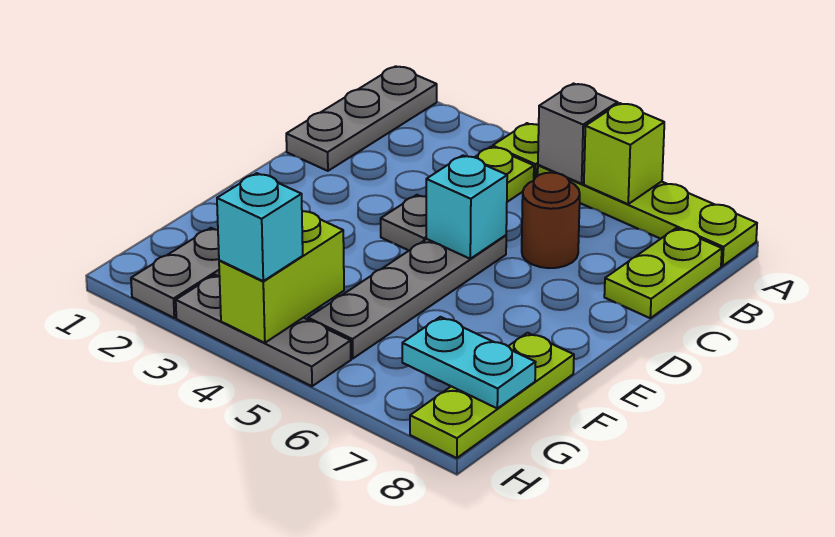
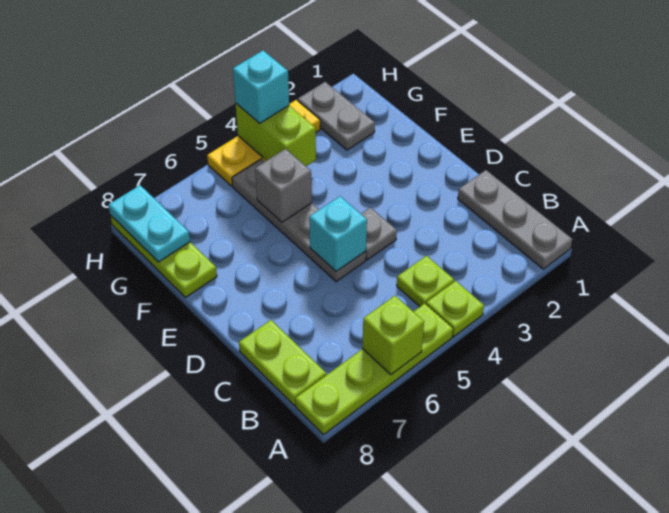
grey brick A5 level 2 -> grey brick F5 level 2
brown round brick C6 level 1 -> none
cyan plate G7:G8 level 2 -> cyan plate G8:H8 level 2
grey plate H3:H5 level 1 -> yellow plate H3:H5 level 1

